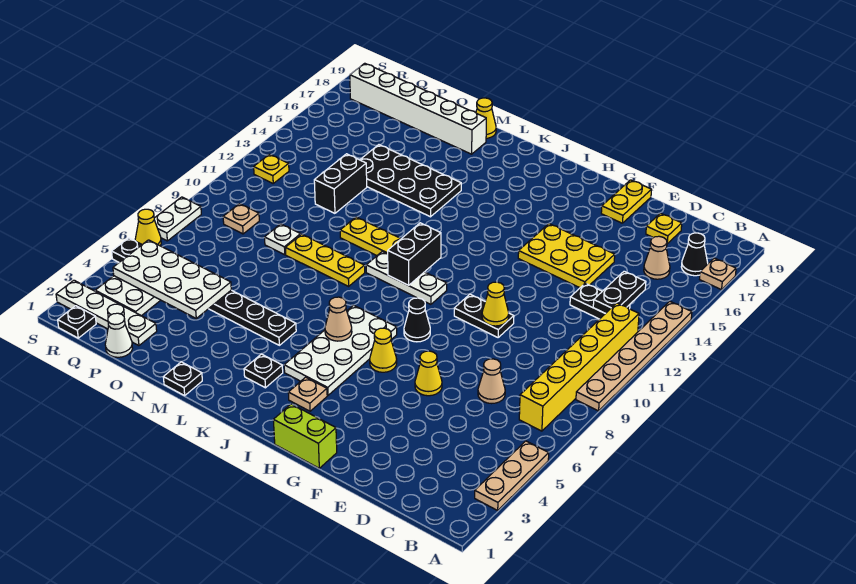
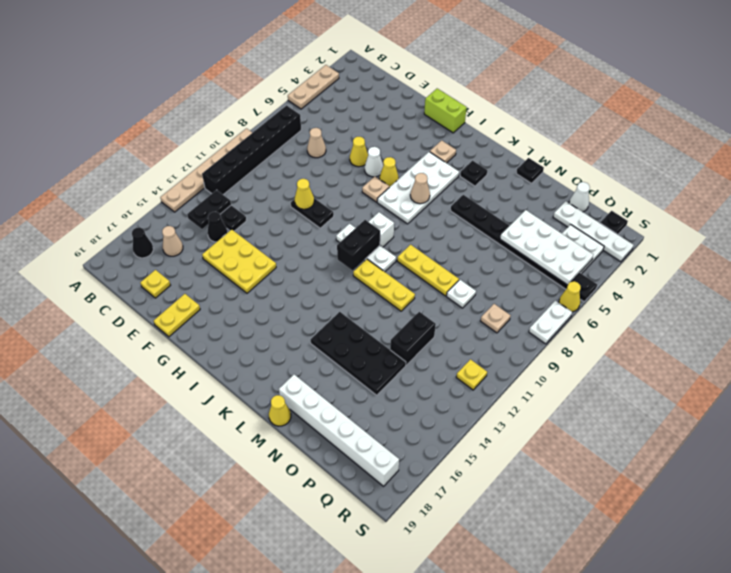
tan plate A17 level 1 -> tan plate H7 level 1
yellow brick B7:B12 level 1 -> black brick B7:B12 level 1
none -> white cone G6 level 1
black cone H8 level 1 -> black cone D14 level 1
none -> white brick J9 level 1

